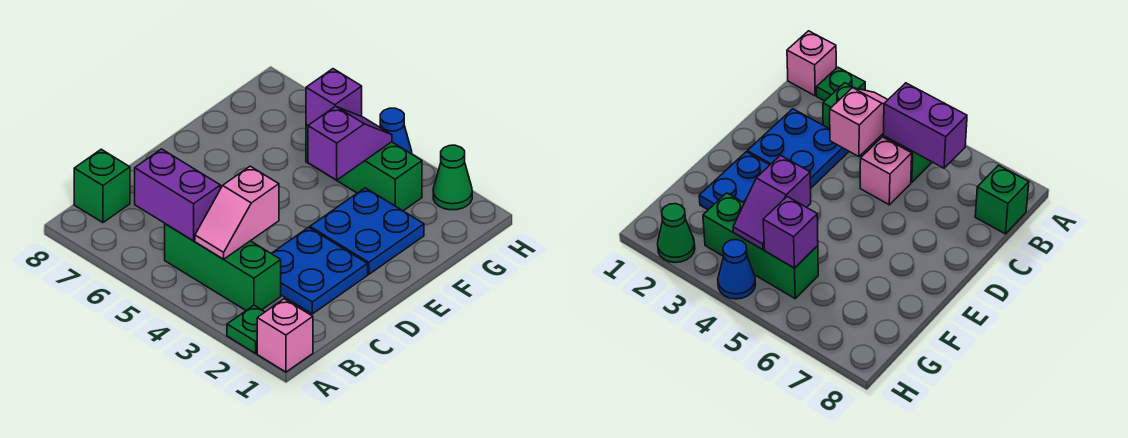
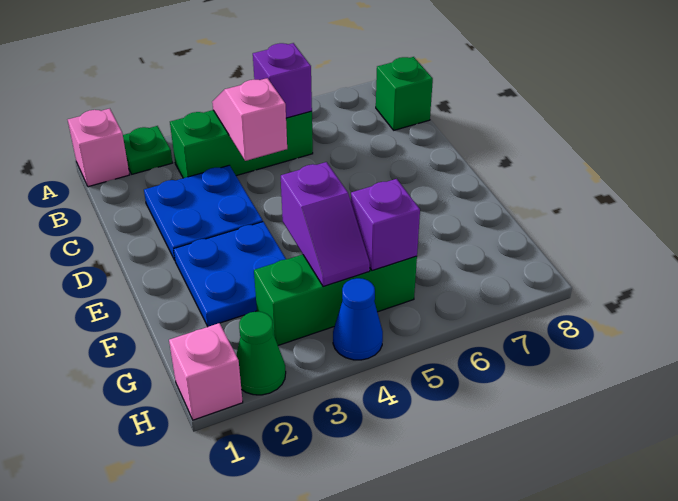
purple brick B5:B6 level 2 -> purple brick B5 level 2
pink brick C5 level 1 -> pink brick H1 level 1

